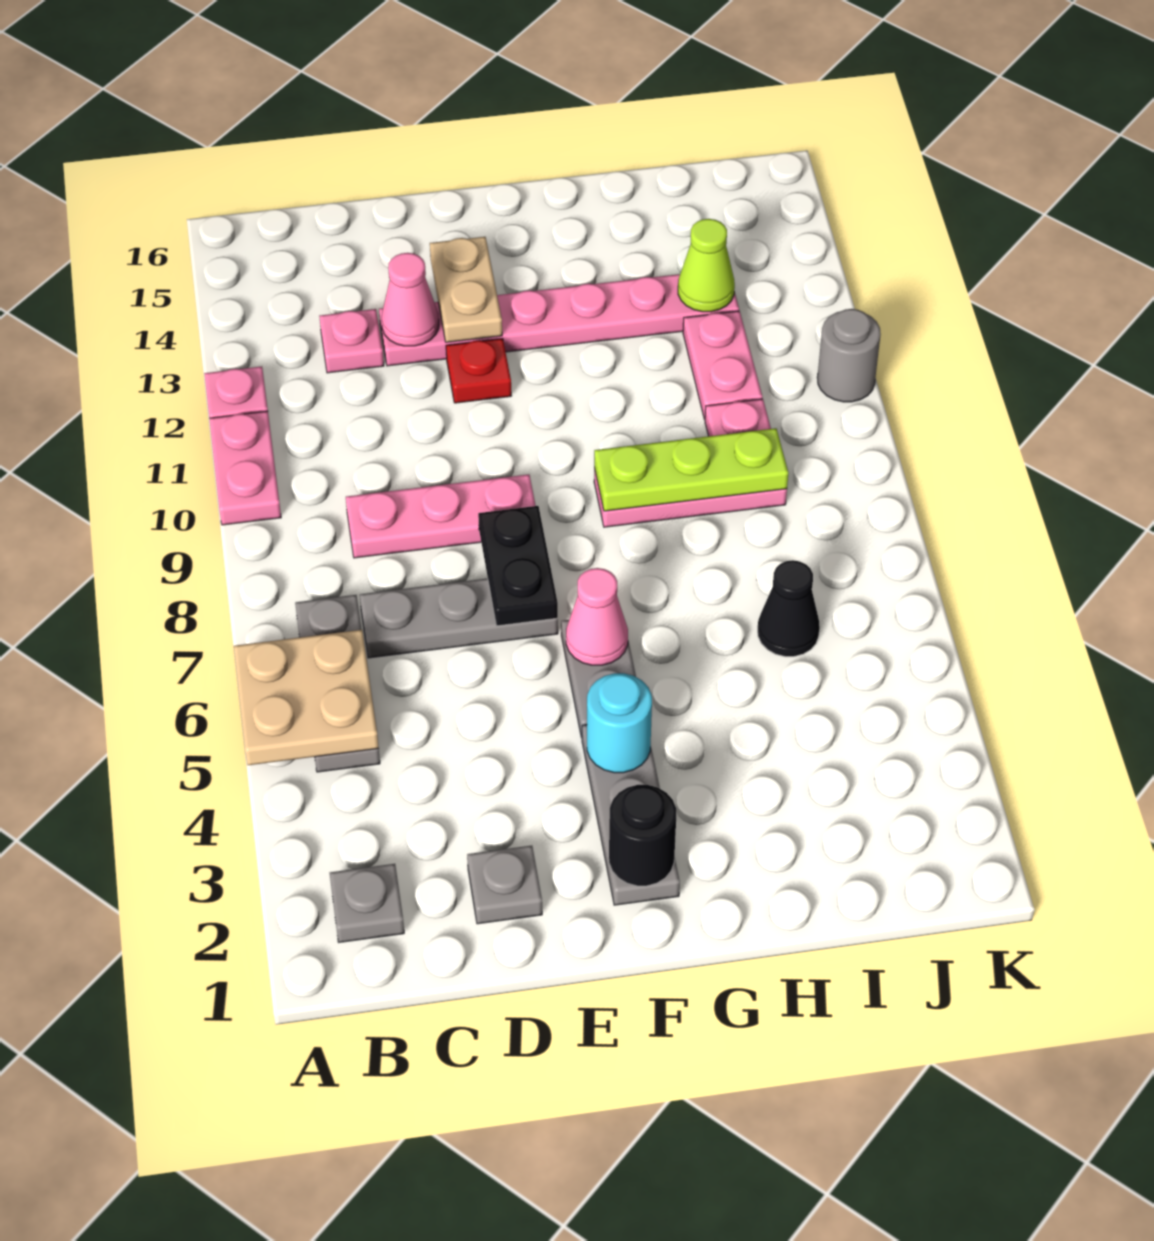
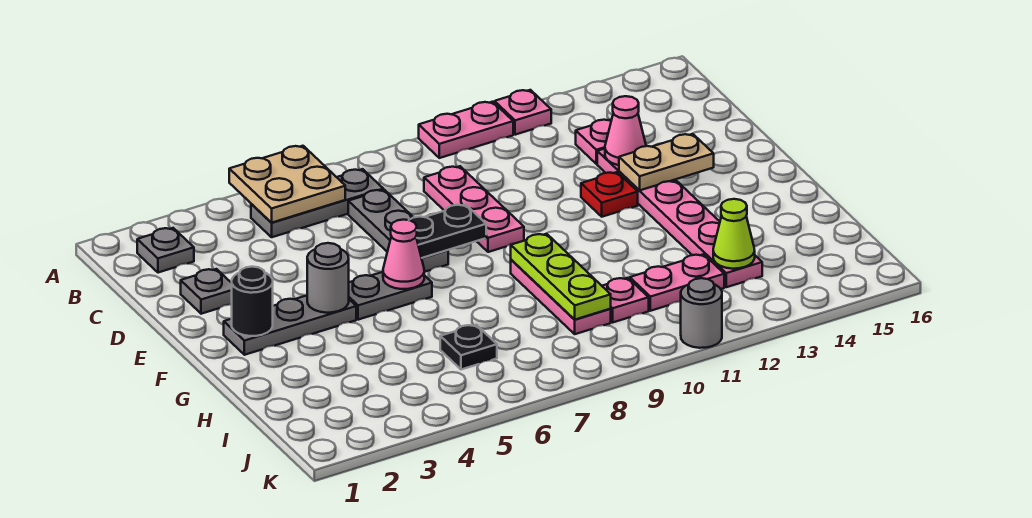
cyan round brick F4 level 2 -> grey round brick F4 level 2
black cone I6 level 1 -> black plate I6 level 1

